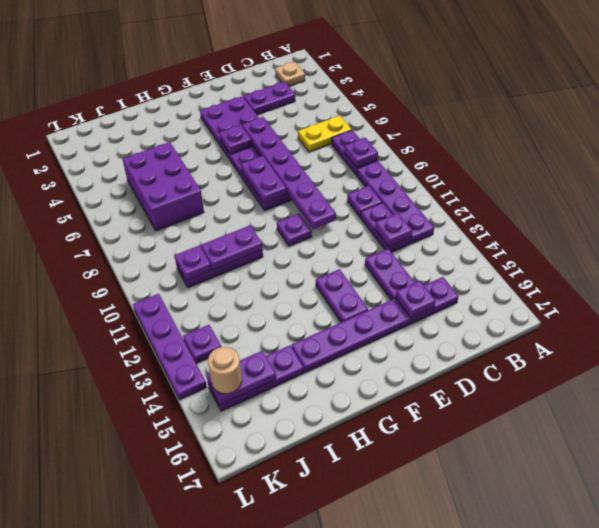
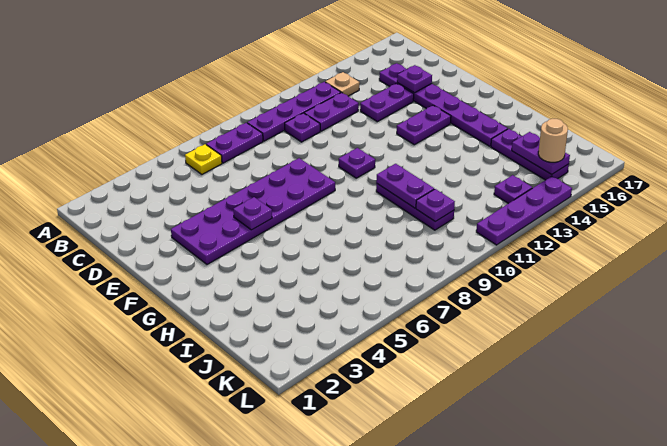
tan plate B2 level 1 -> tan plate B13 level 1
yellow plate B6:C6 level 1 -> yellow plate B6 level 1
purple plate B8 level 2 -> none
purple plate C3:D3 level 1 -> none
purple plate C12 level 2 -> none
purple plate E5:E10 level 2 -> none
purple plate F7:F8 level 2 -> none
purple brick I5:J7 level 1 -> none

